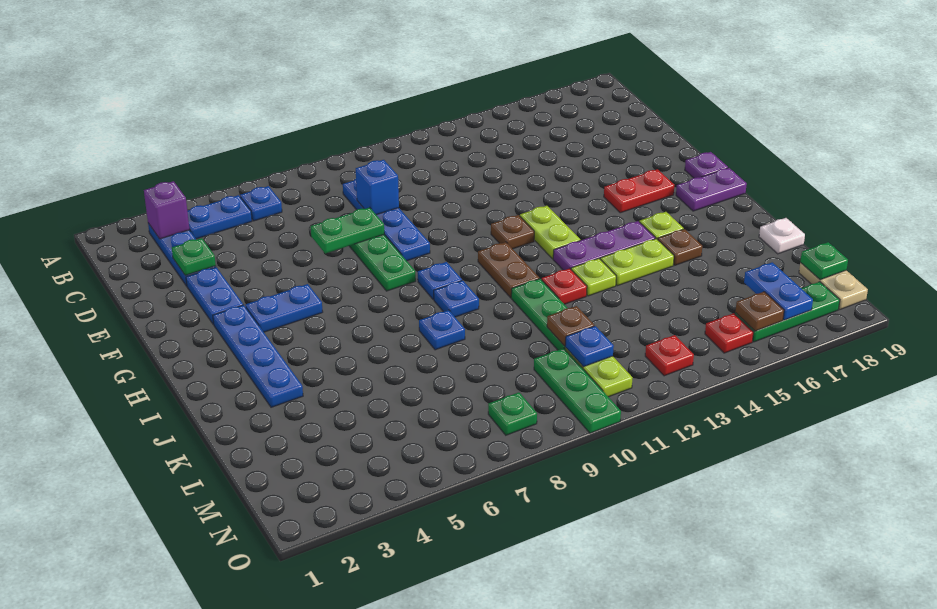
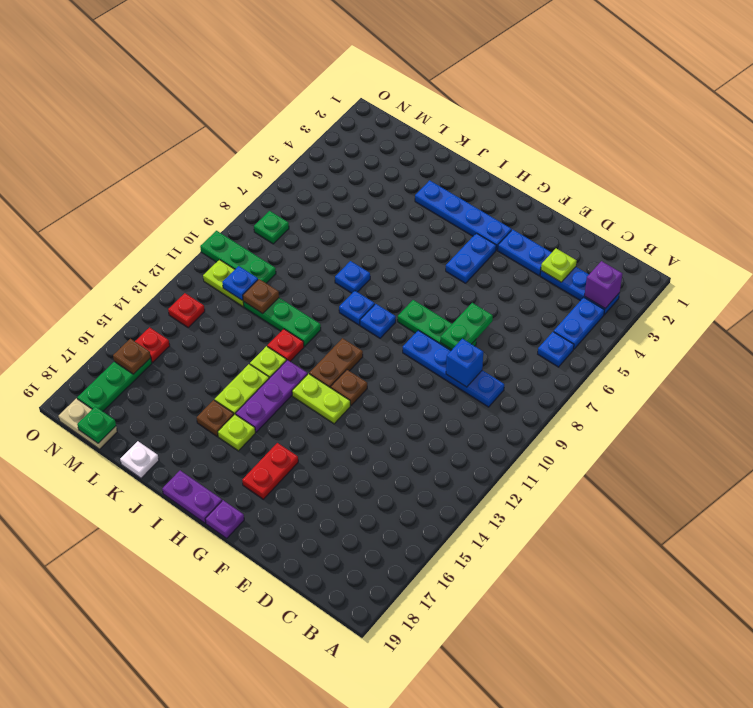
green plate D3 level 2 -> lime plate D3 level 2
brown plate H11:I11 level 1 -> brown plate H11:H12 level 1
purple plate H18:H19 level 1 -> purple plate H19:I19 level 1
blue plate M17:N17 level 2 -> none

